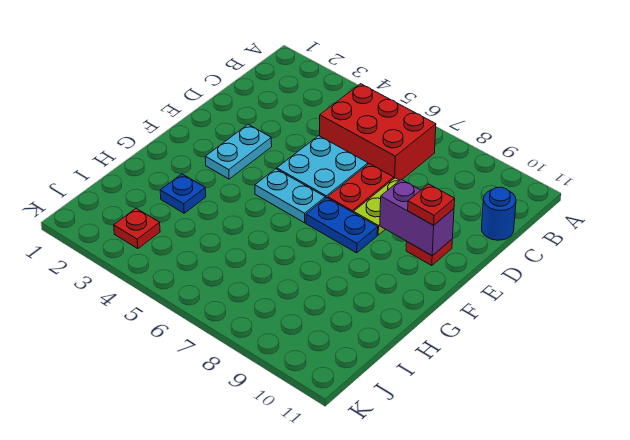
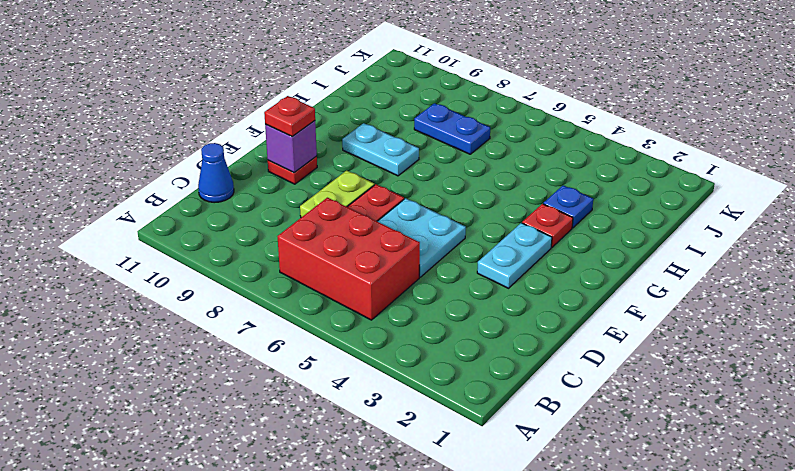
blue round brick C11 level 1 -> blue cone C11 level 1
purple brick E9:E10 level 2 -> purple brick E10 level 2
cyan plate F5:F6 level 1 -> cyan plate G8:G9 level 1
blue plate F7:F8 level 1 -> blue plate I7:I8 level 1
red plate J3 level 1 -> red plate G3 level 1

